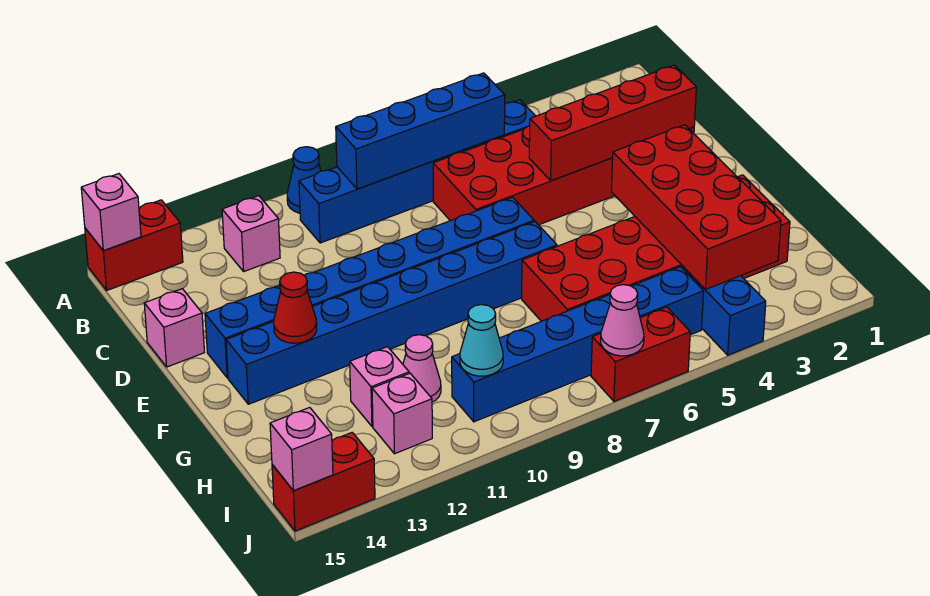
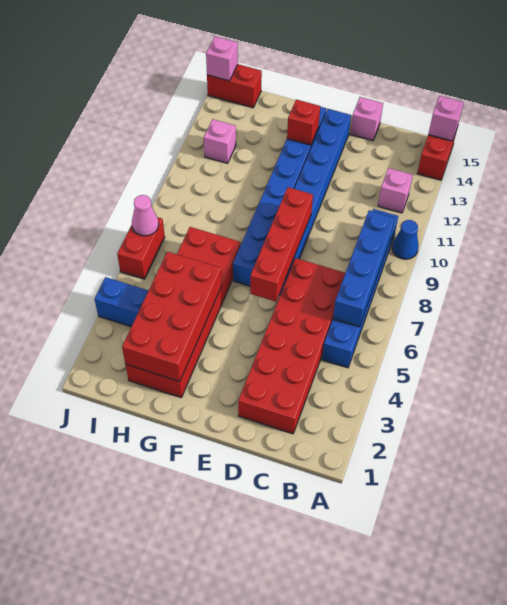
red brick D2:D5 level 2 -> red brick E6:E9 level 2
red brick F3:I4 level 2 -> red brick G2:H5 level 2
red cone F13 level 2 -> red brick F13 level 2
pink cone H11 level 1 -> none
pink brick H12 level 1 -> none
blue brick I5:I10 level 1 -> none
cyan cone I10 level 2 -> none
red brick J14:J15 level 1 -> red brick I15:J15 level 1

